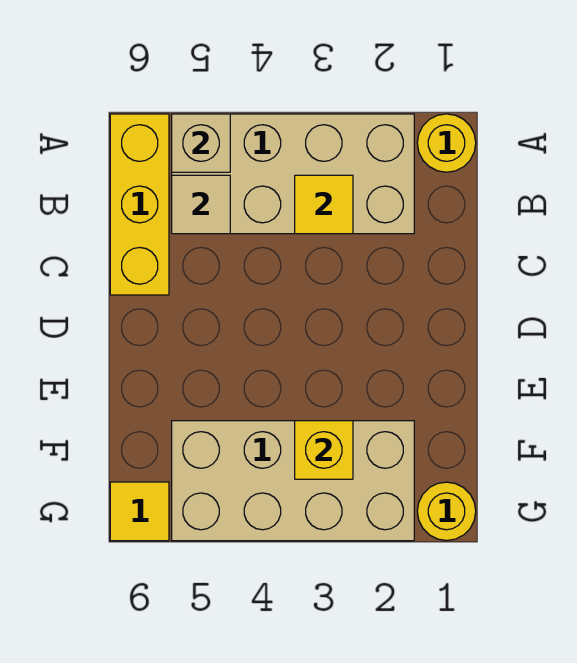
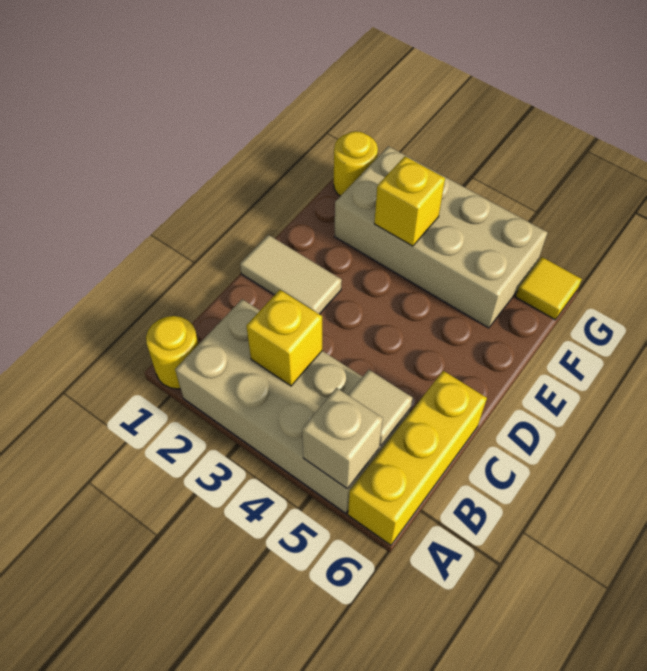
yellow tile B3 level 2 -> yellow brick B3 level 2
none -> tan tile D1:D2 level 1

